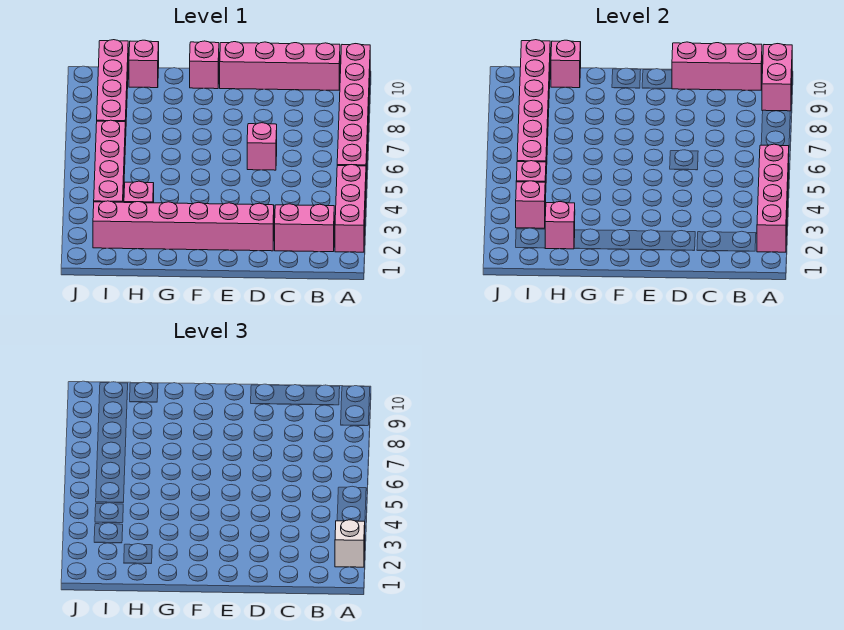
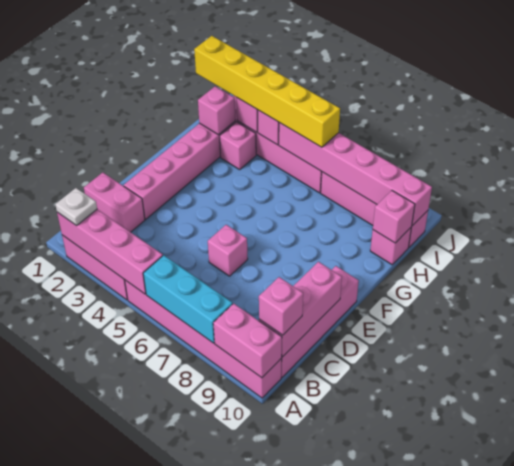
white brick A2 level 3 -> white plate A2 level 3
none -> cyan brick A6:A8 level 2
pink brick B2:C2 level 1 -> pink brick C1:C2 level 1
pink brick F10 level 1 -> pink brick B10 level 3
none -> yellow brick I1:I6 level 3

